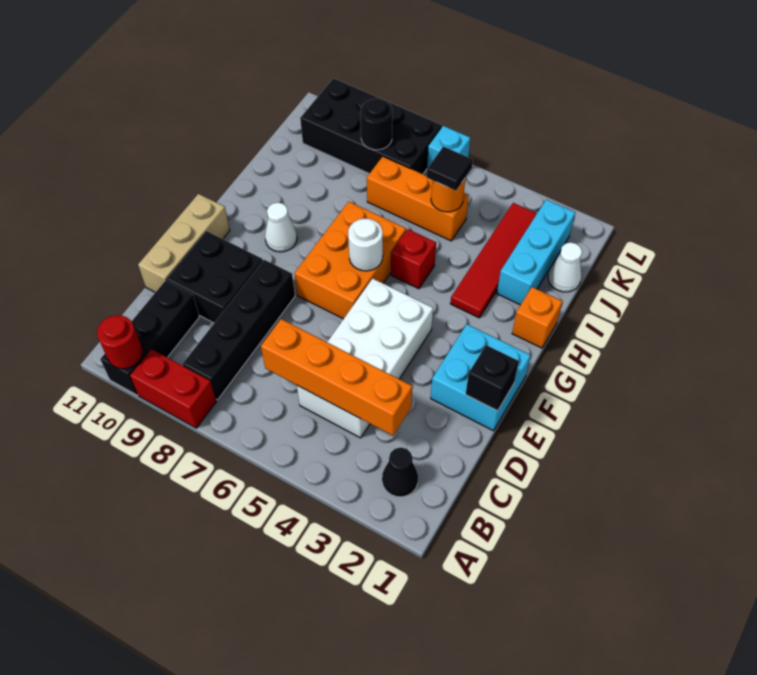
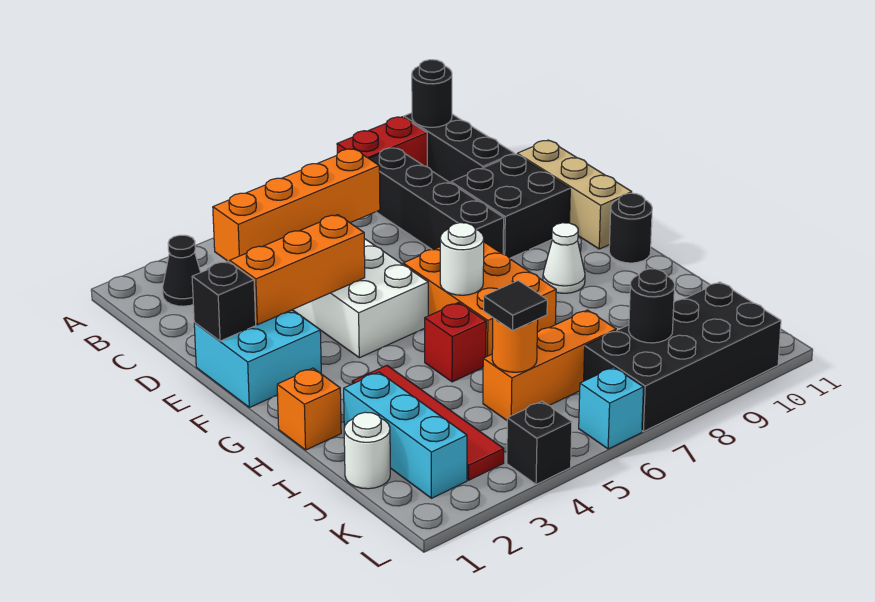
red round brick A10 level 2 -> black round brick A10 level 2
none -> orange brick E2:E4 level 2
none -> black round brick G11 level 1
white cone J1 level 1 -> white round brick J1 level 1
none -> black brick L4 level 1

